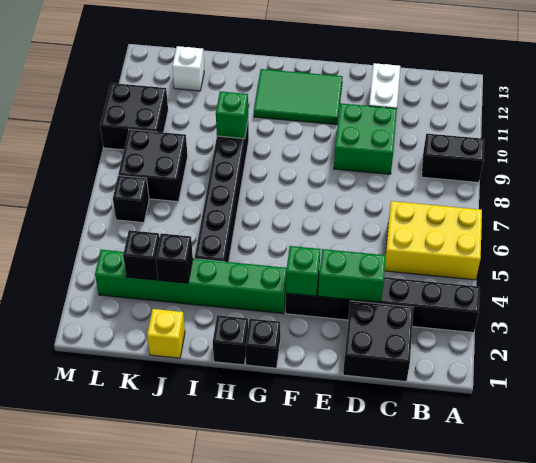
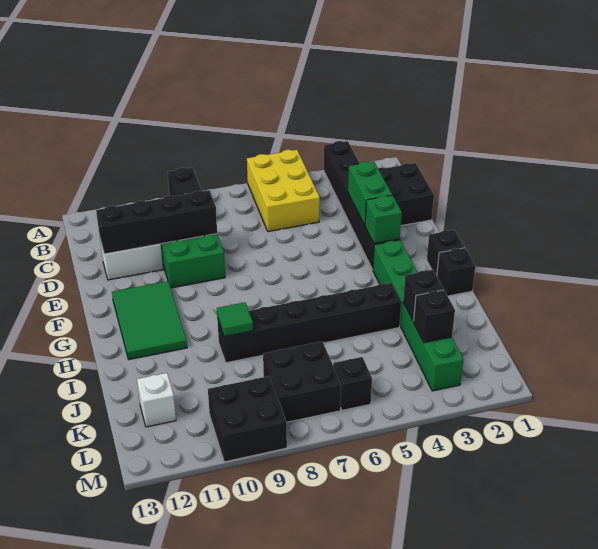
none -> black brick D9:D12 level 2
green brick I9 level 2 -> green tile I9 level 2
yellow brick J1 level 1 -> none

